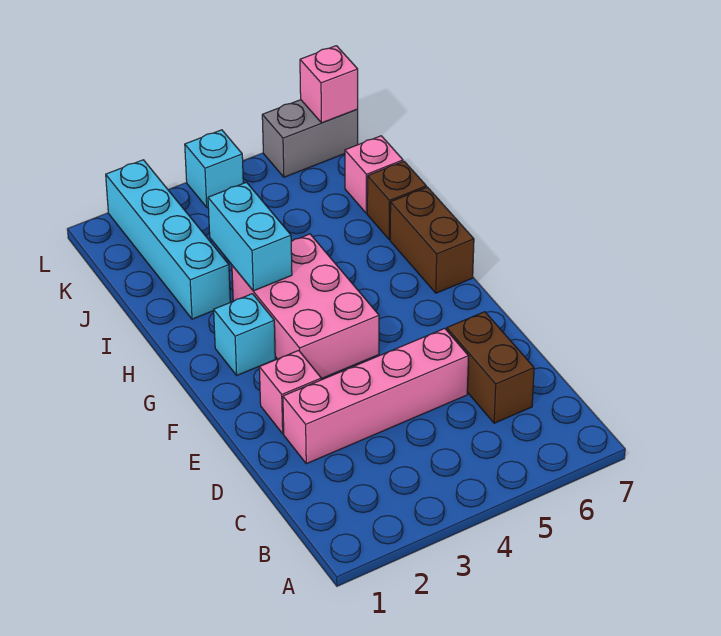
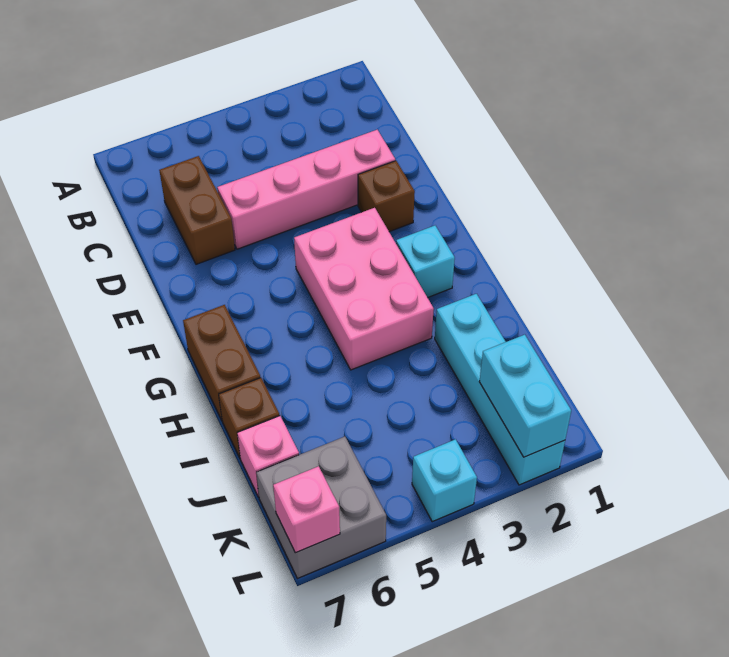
pink brick E2 level 1 -> brown brick E2 level 1
cyan brick H3:I3 level 2 -> cyan brick K2:L2 level 2
grey brick L6:L7 level 1 -> grey brick K6:L7 level 1

